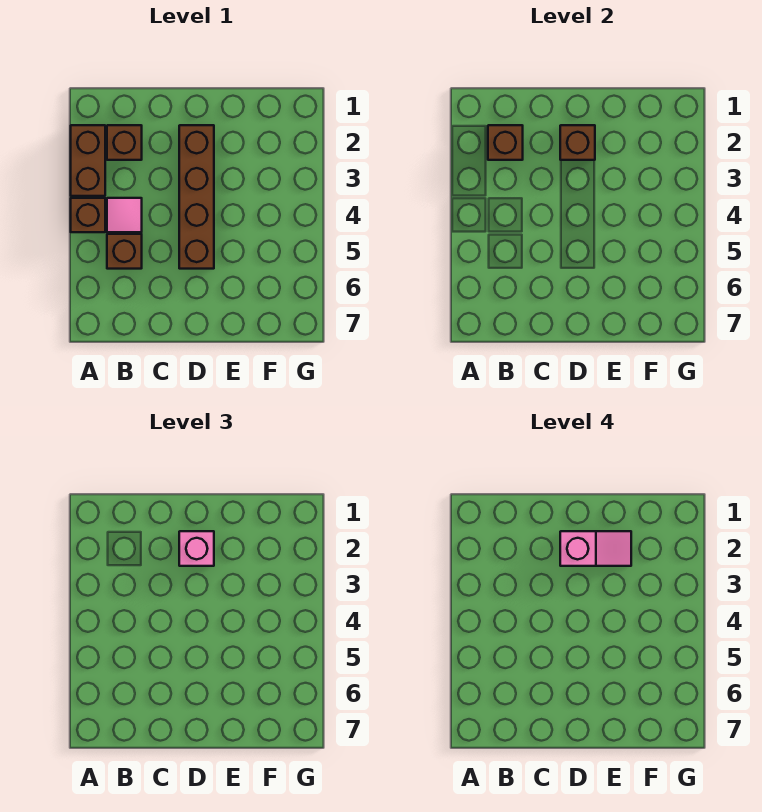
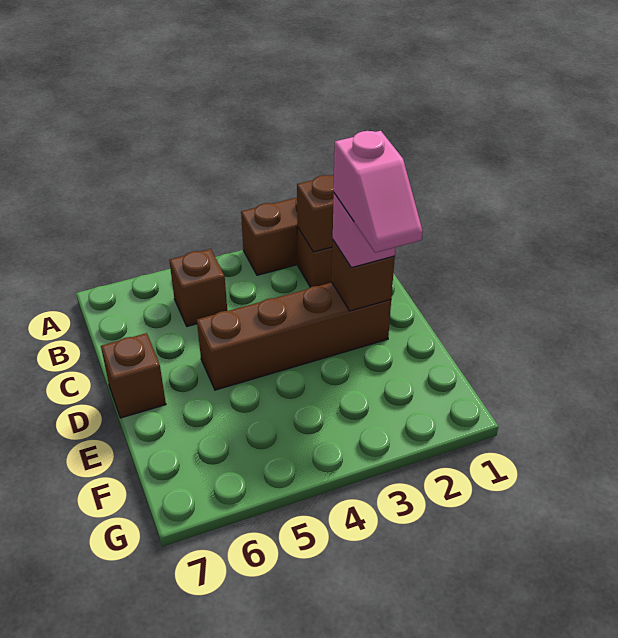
brown brick A4 level 1 -> brown brick D7 level 1
pink tile B4 level 1 -> none

